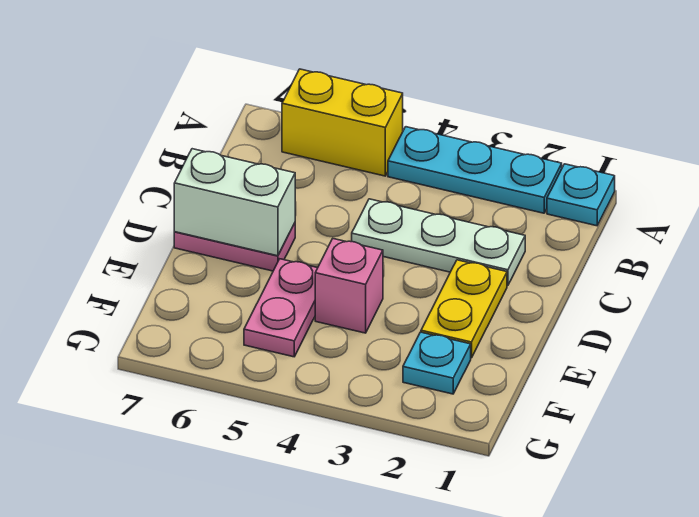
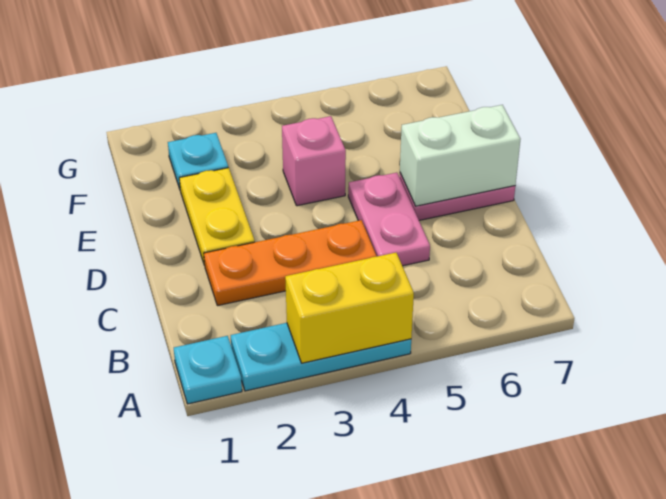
yellow brick A5:A6 level 1 -> yellow brick A3:A4 level 2
white plate C2:C4 level 1 -> orange plate C2:C4 level 1
pink plate E5:F5 level 1 -> pink plate C5:D5 level 1

